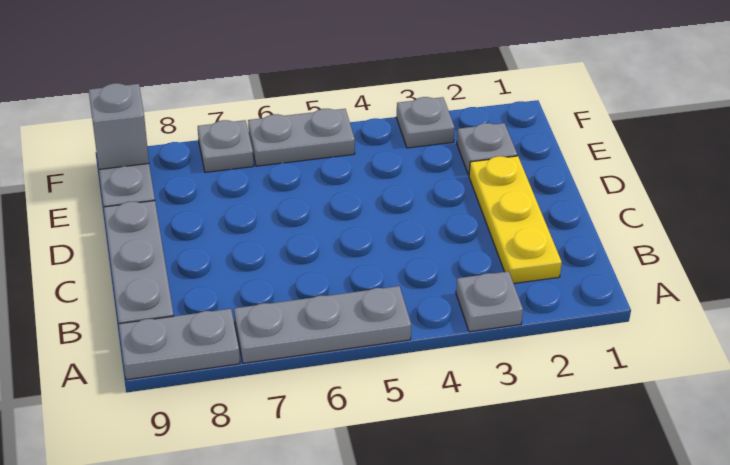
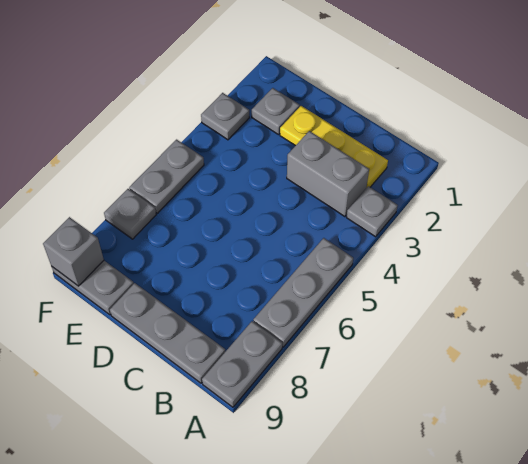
none -> grey brick B3:C3 level 1

